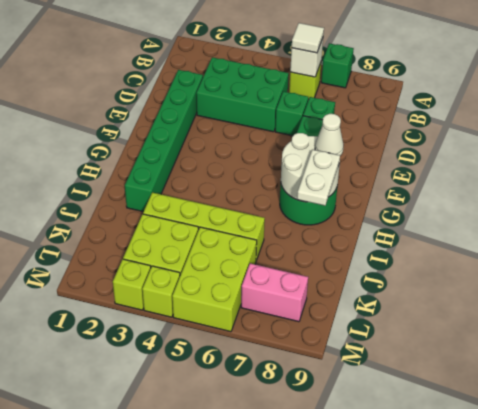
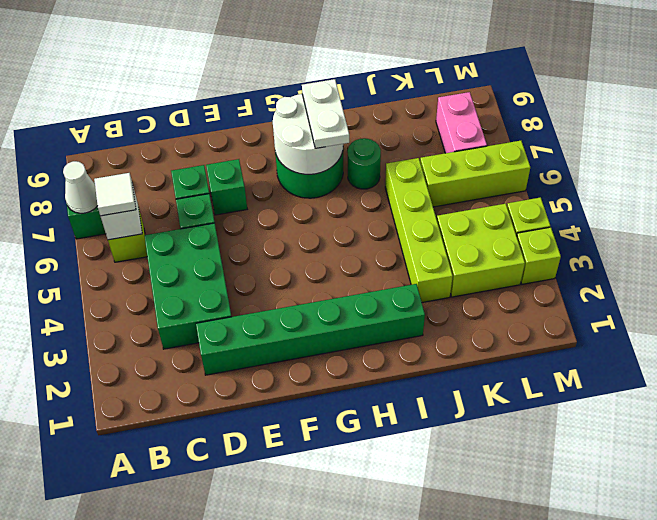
white cone G8 level 3 -> white cone A7 level 2
white plate H8:I8 level 3 -> white plate H7:H8 level 3
none -> green round brick I7 level 1
lime brick K5:M6 level 1 -> lime brick K6:M6 level 1

